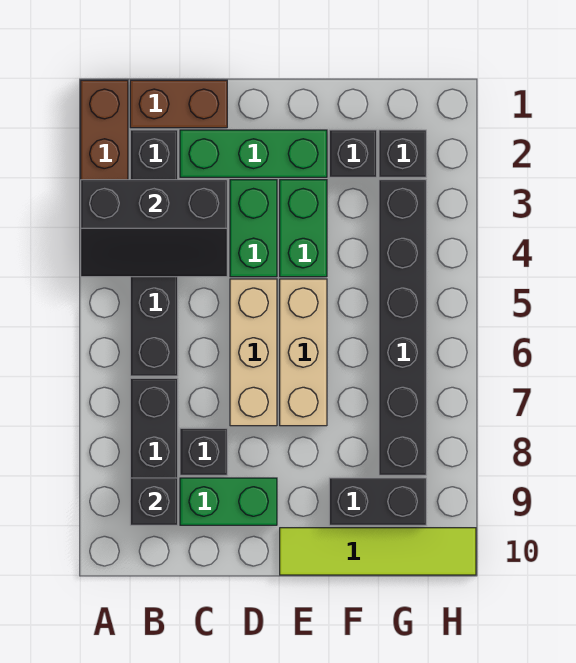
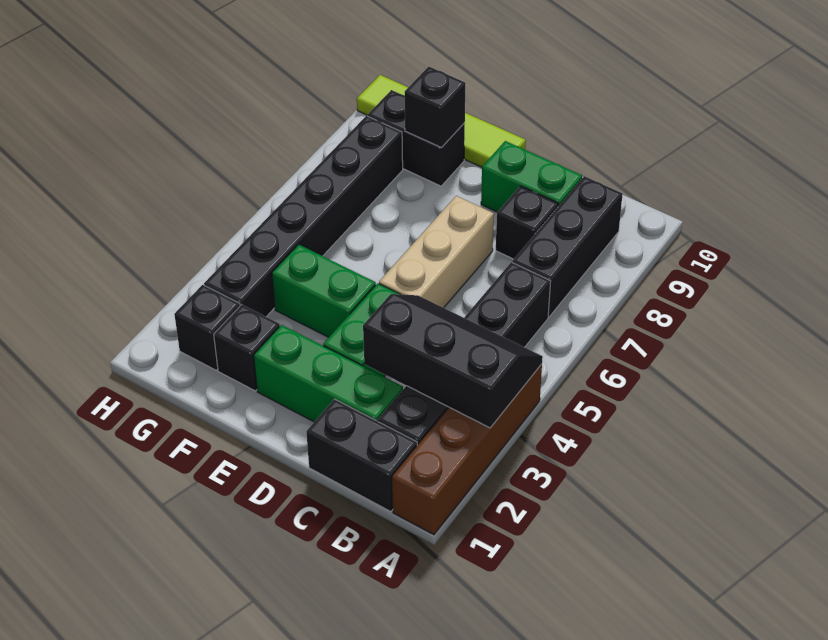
brown brick B1:C1 level 1 -> black brick B1:C1 level 1
black brick B9 level 2 -> black brick F9 level 2
green brick E3:E4 level 1 -> green brick E4:F4 level 1
tan brick E5:E7 level 1 -> none

